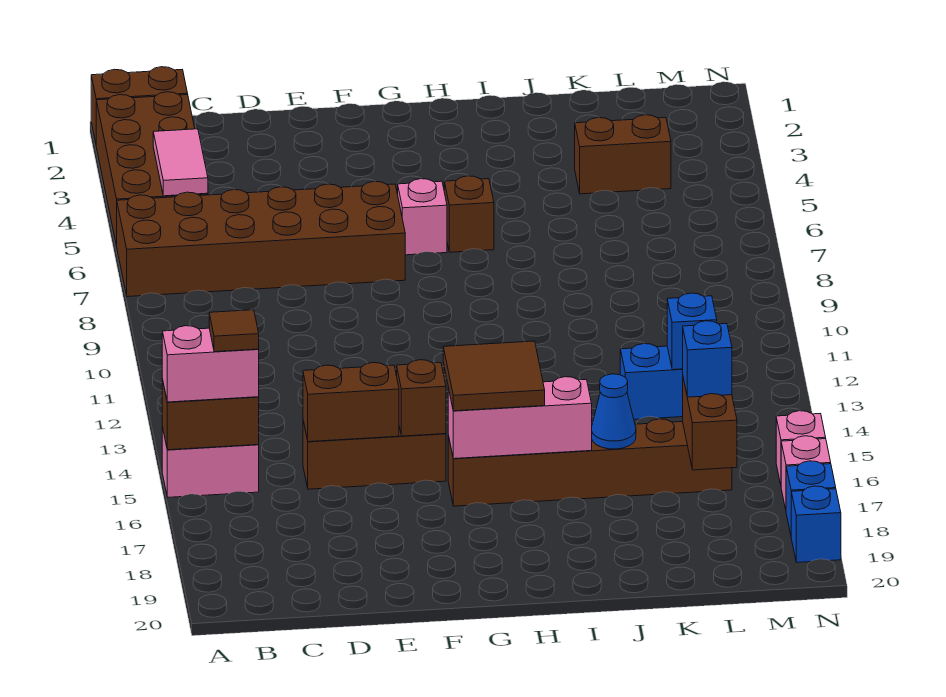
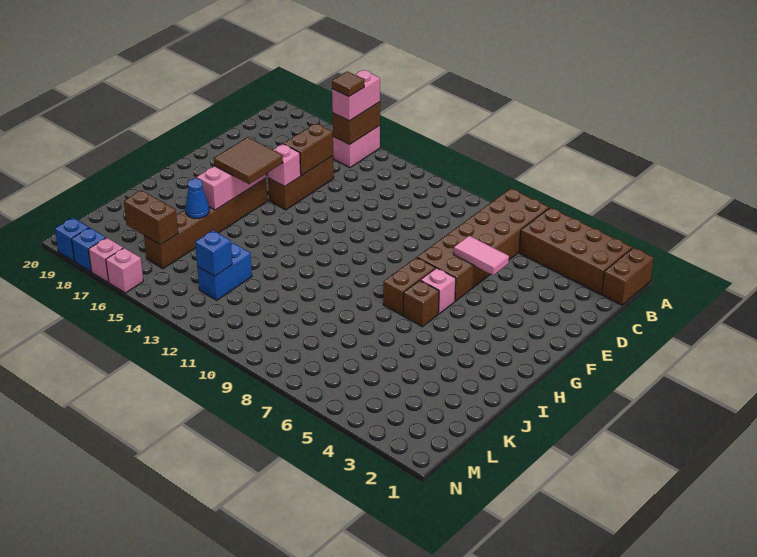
pink tile B4:B5 level 2 -> pink tile E5:E6 level 2
brown brick F15 level 2 -> pink brick F15 level 2
brown brick K4:L4 level 1 -> brown brick G7:H7 level 1
blue brick L16 level 3 -> none

